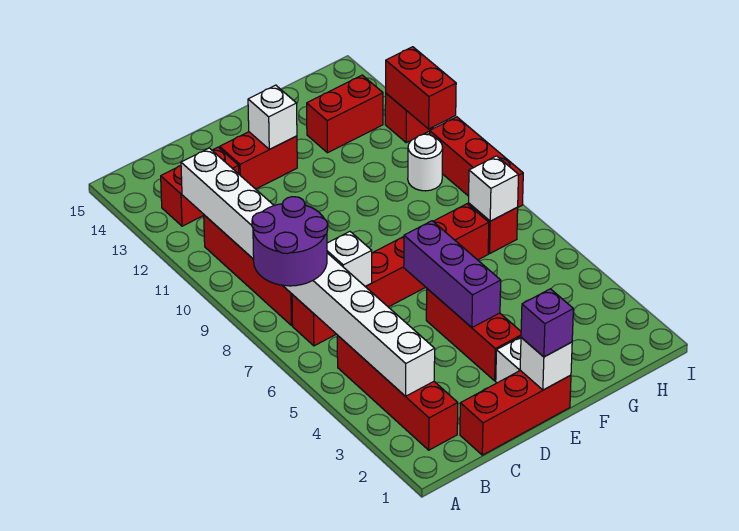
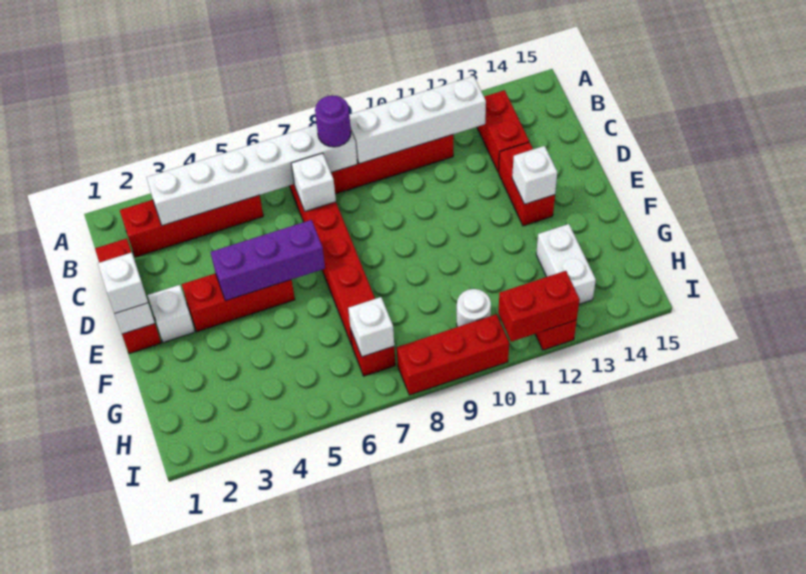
purple round brick A7:B8 level 3 -> purple round brick B8 level 3
purple brick E1 level 3 -> white brick E1 level 3
red brick G13:H13 level 1 -> white brick G13:H13 level 1

